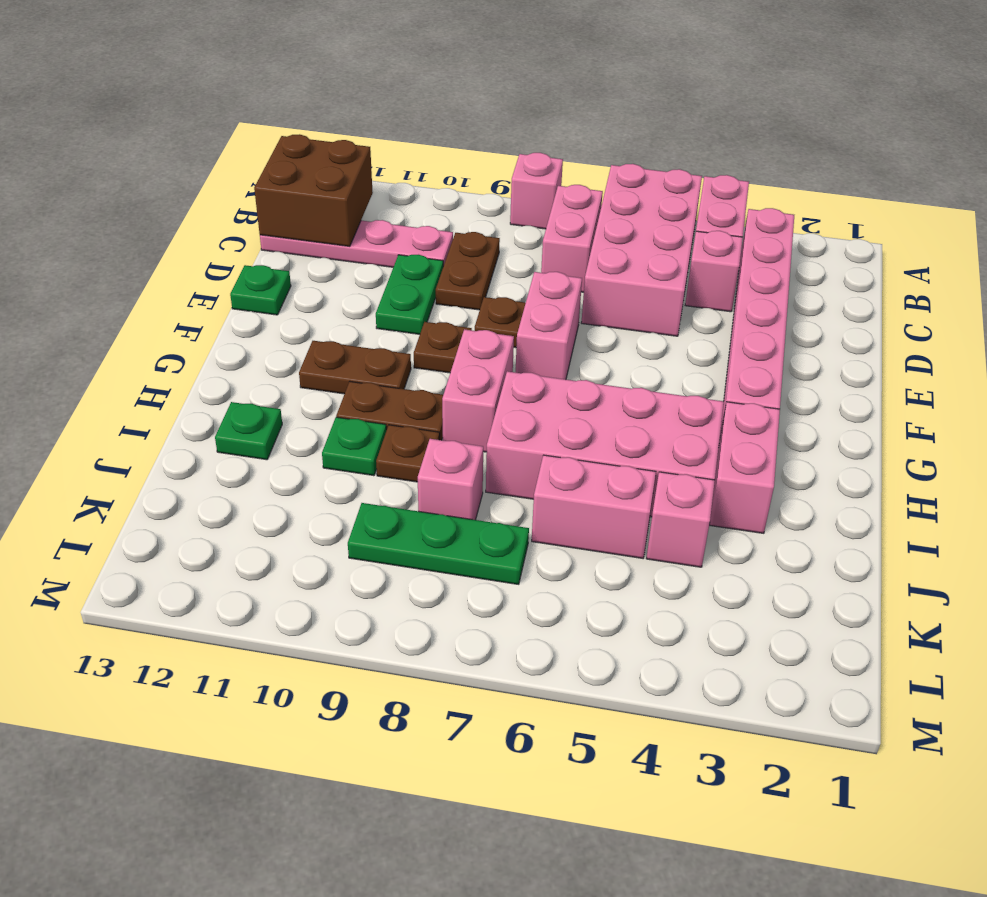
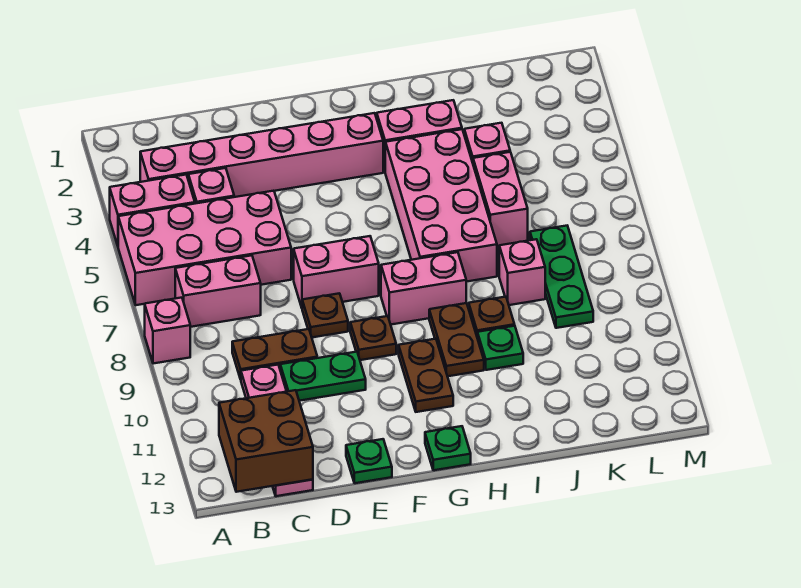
green plate I12 level 1 -> green plate G13 level 1

